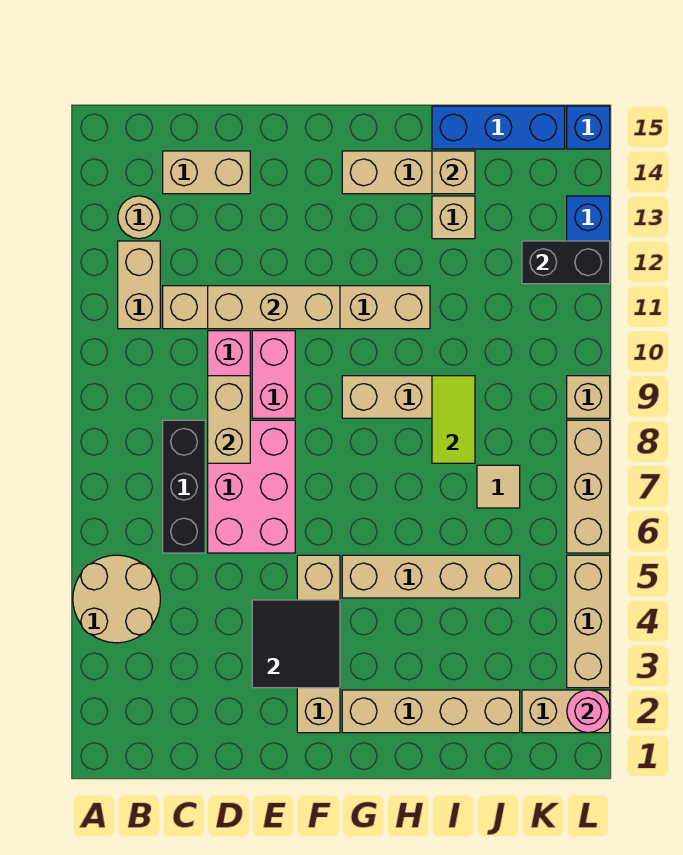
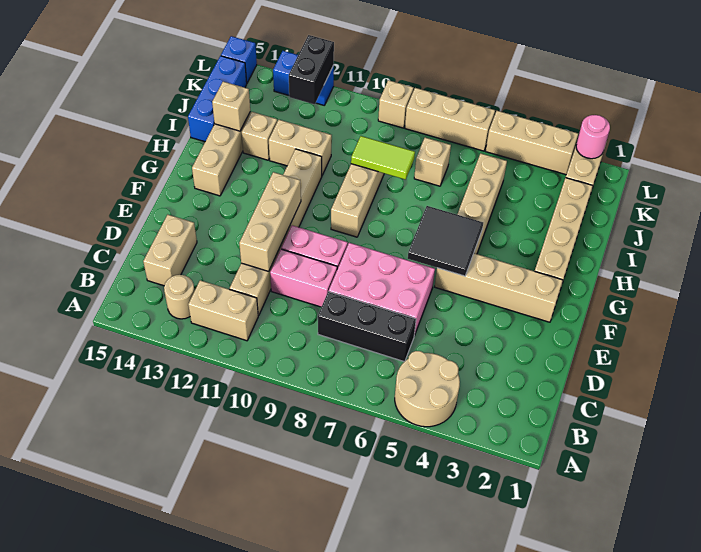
tan brick D8:D9 level 2 -> tan brick I11:I12 level 1
black tile E3:F4 level 2 -> black tile F5:G6 level 2
tan tile J7 level 1 -> tan brick J7 level 1

